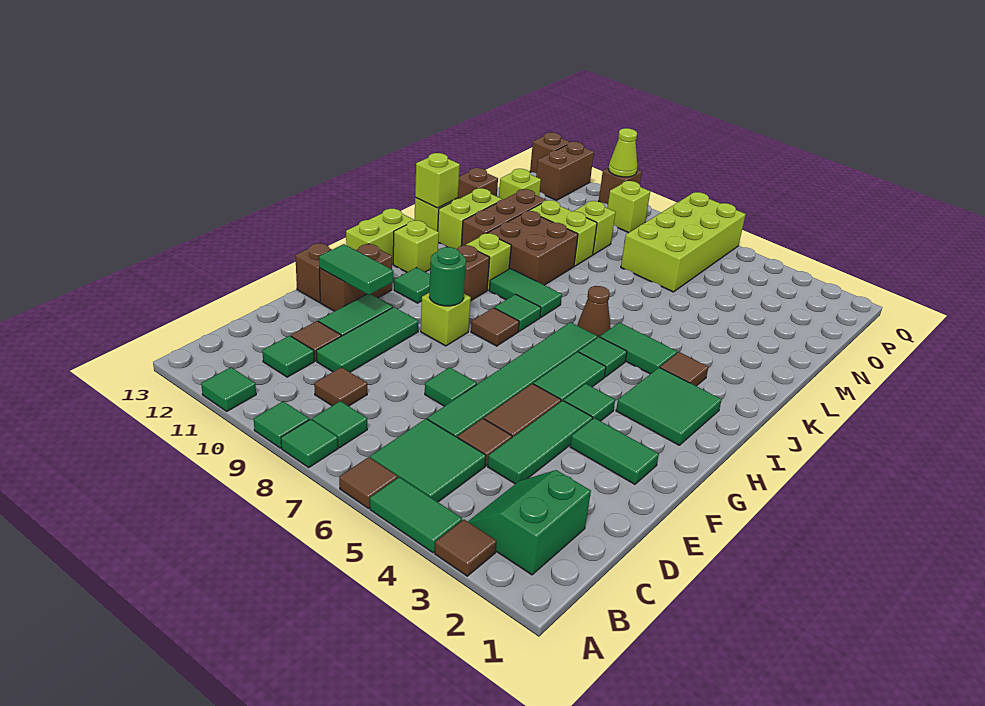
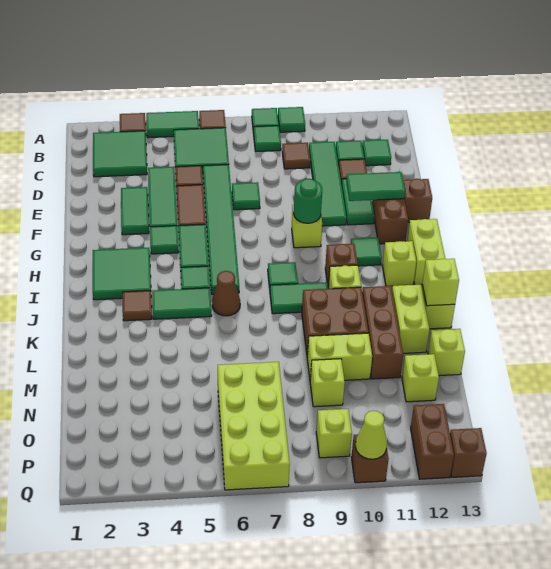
green tile A11 level 1 -> green tile C12 level 1
green slope B2:C3 level 1 top 2 -> green tile B2:C3 level 1
green tile D10:F10 level 1 -> green tile C10:F10 level 1
green tile F2:F3 level 1 -> green tile E3:F3 level 1
brown tile H8 level 1 -> none
brown brick M13 level 1 -> lime brick M13 level 1

